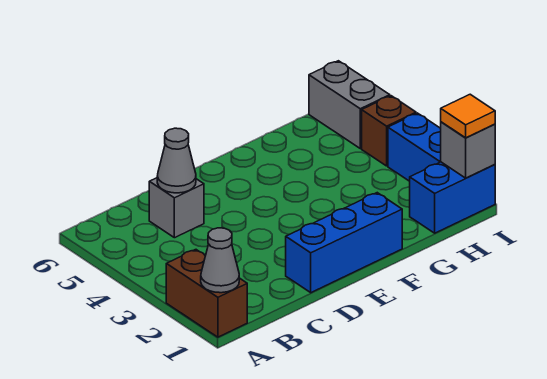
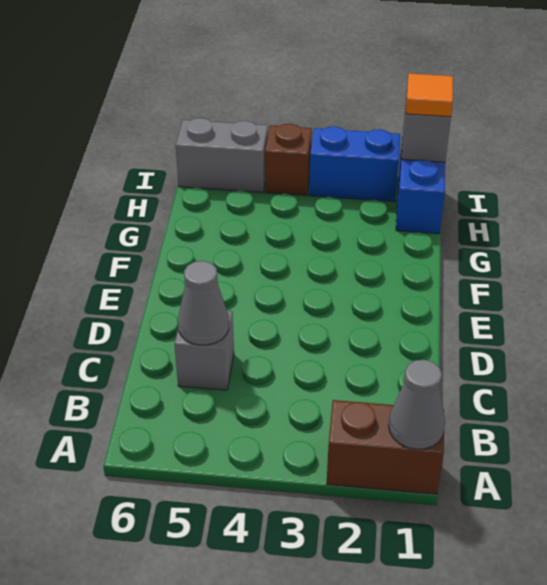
blue brick D1:F1 level 1 -> none

